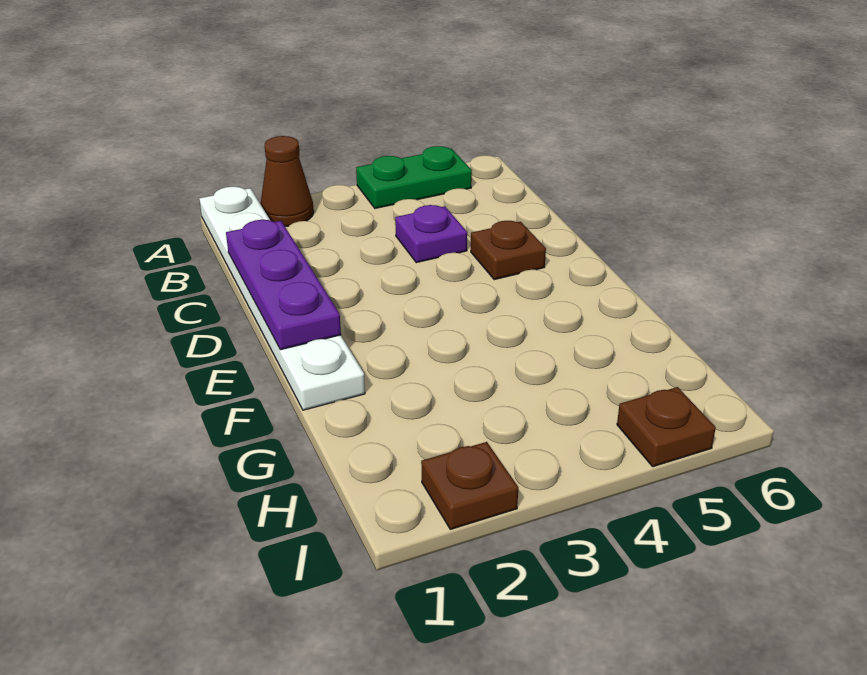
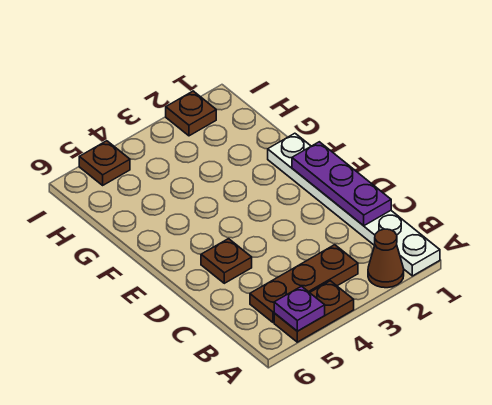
green plate A4:A5 level 1 -> brown plate A4:A5 level 1
none -> brown plate B3:B5 level 1
purple plate C4 level 1 -> purple plate A5 level 2

